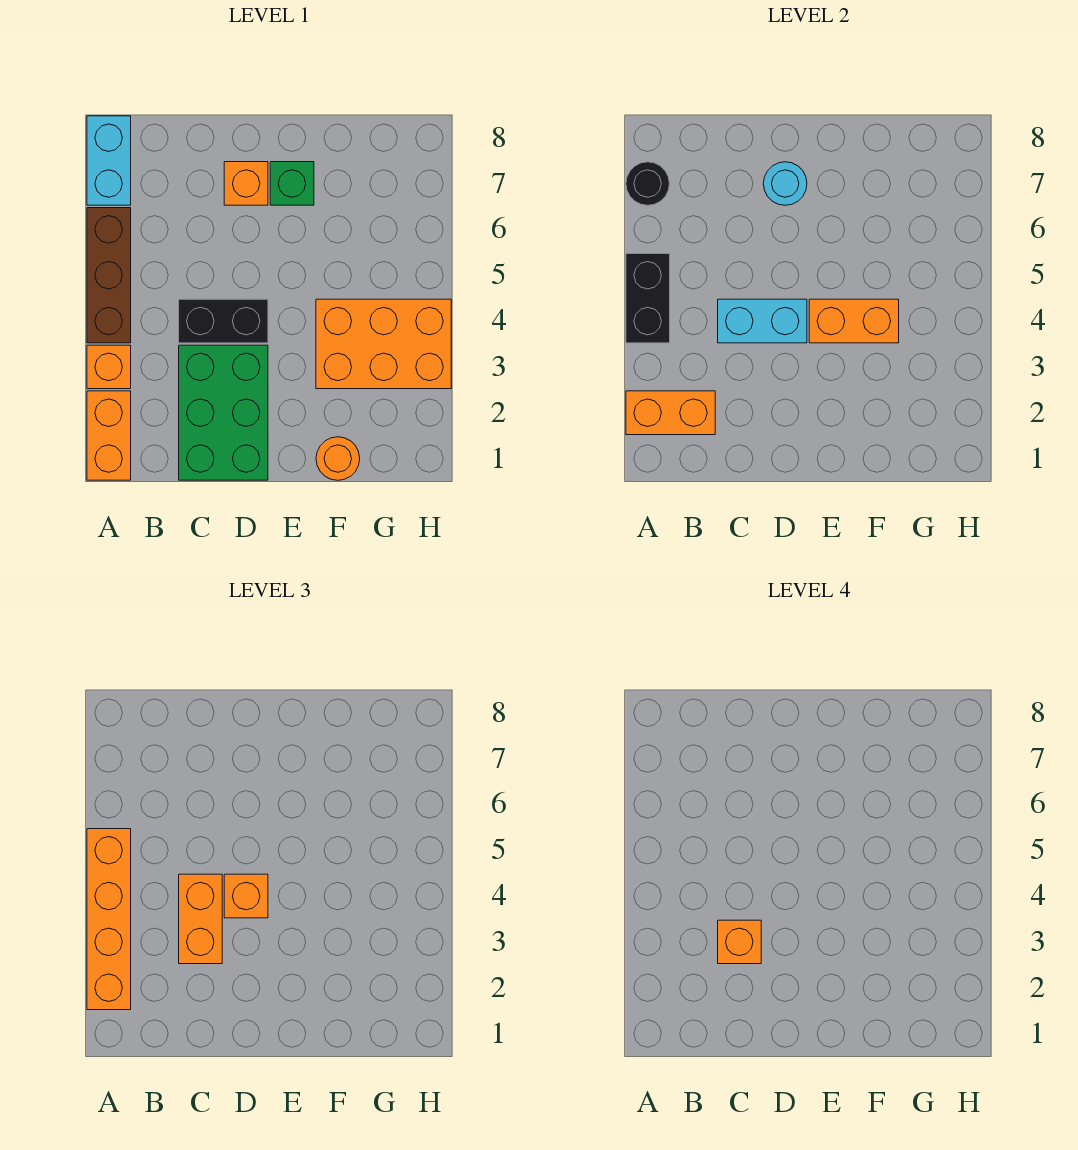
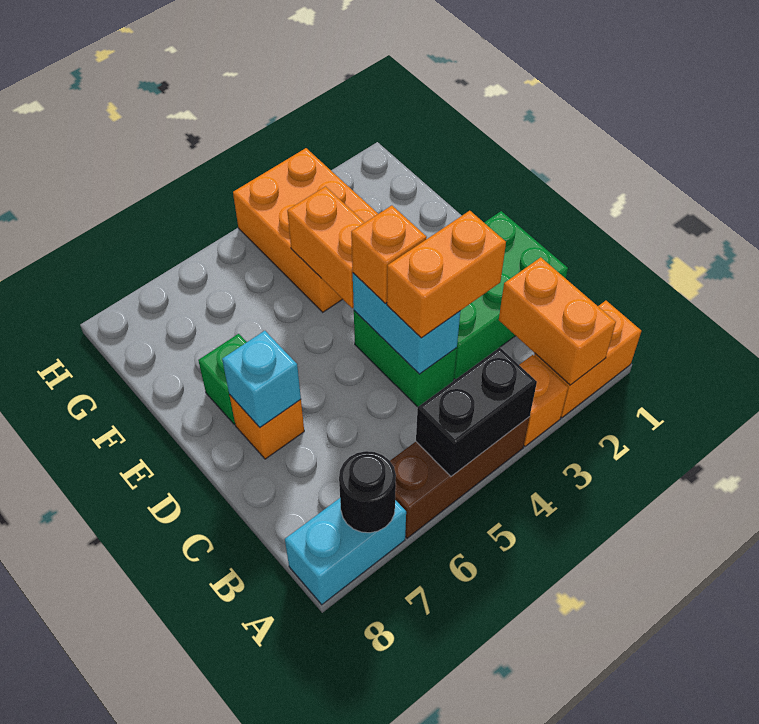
orange brick A2:A5 level 3 -> none
orange brick C3 level 4 -> none
black brick C4:D4 level 1 -> green brick C4:D4 level 1
cyan round brick D7 level 2 -> cyan brick D7 level 2
orange round brick F1 level 1 -> none

